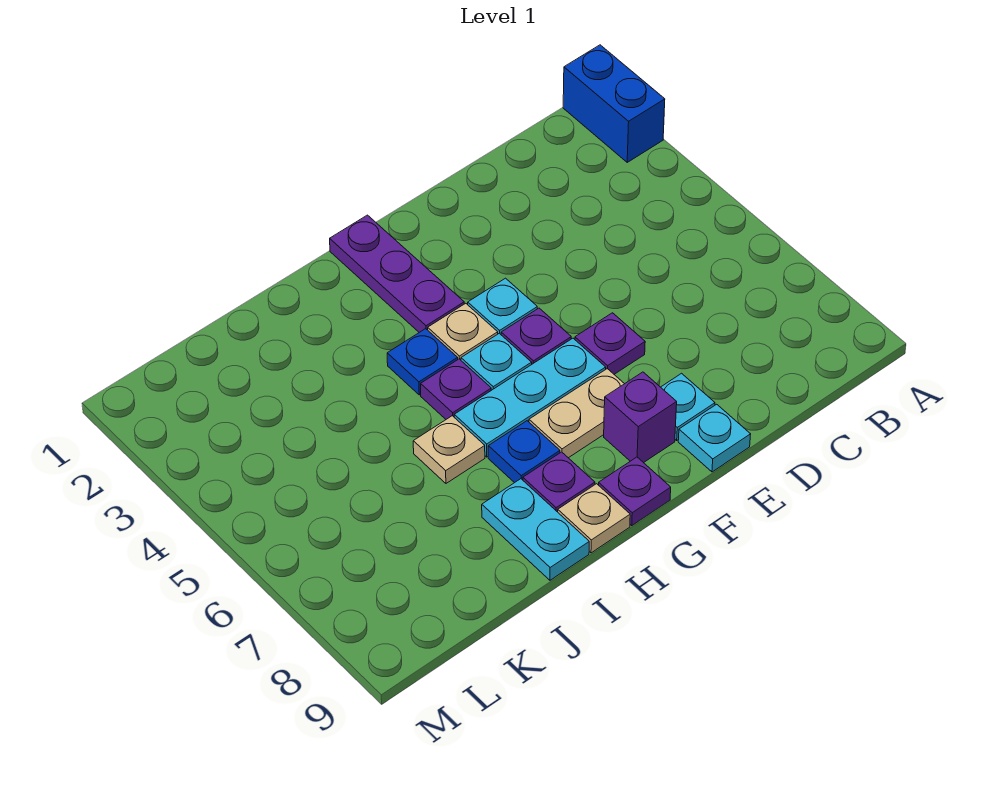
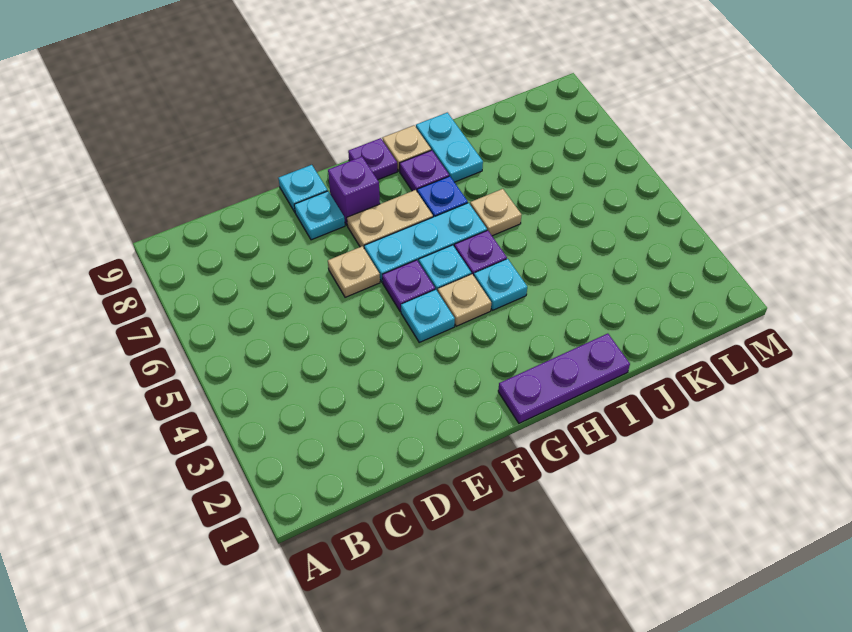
blue brick A1:A2 level 1 -> none
purple plate E6 level 1 -> tan plate E6 level 1
purple plate G1:G3 level 1 -> purple plate G1:I1 level 1
blue plate H4 level 1 -> cyan plate H4 level 1

